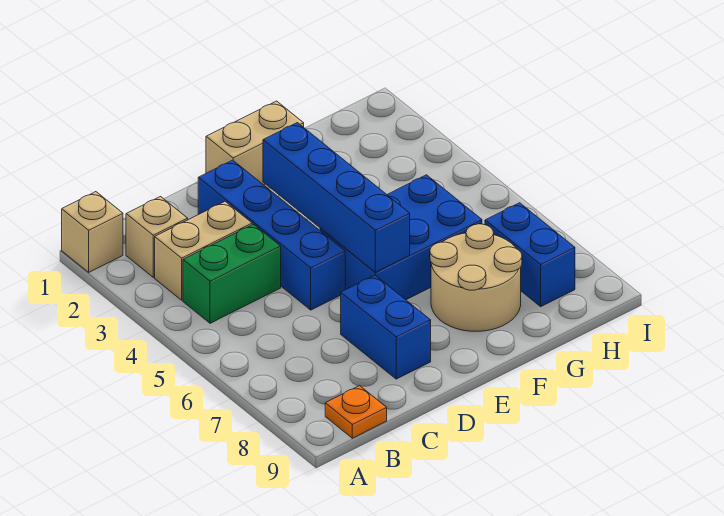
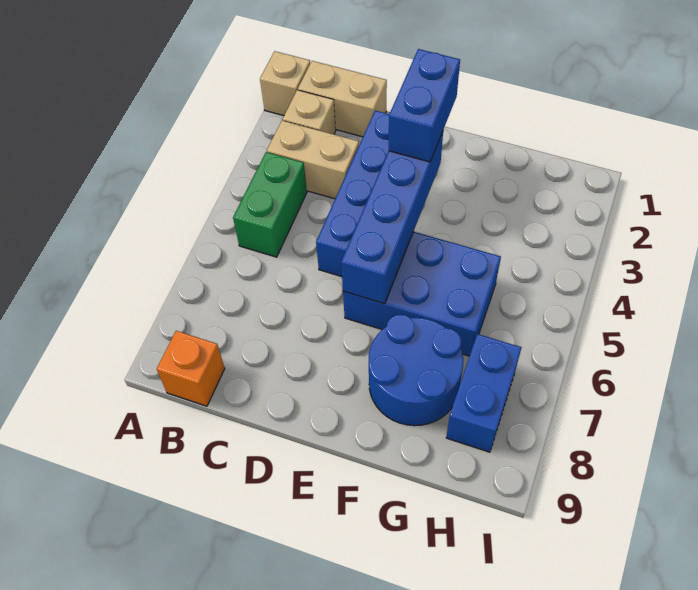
green brick B4:C4 level 1 -> green brick B4:B5 level 1
orange plate B9 level 1 -> orange brick B9 level 1
blue brick D7:D8 level 1 -> blue brick E2:E3 level 3
tan brick E1:F1 level 1 -> tan brick B1:C1 level 1
tan round brick F7:G8 level 1 -> blue round brick F7:G8 level 1

